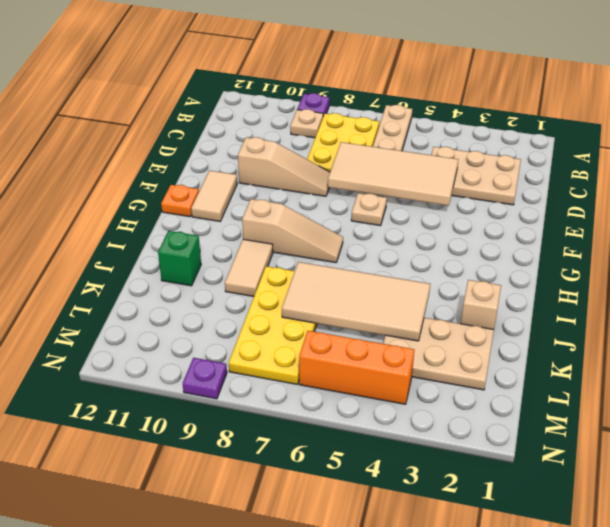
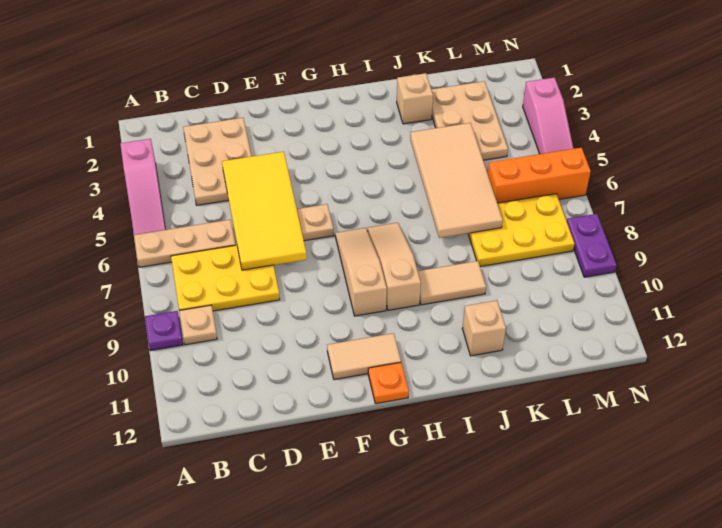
none -> pink slope A3:A5 level 1 top 3
tan tile D4:E7 level 2 -> yellow tile D4:E7 level 2
tan slope E8:E10 level 1 top 10 -> tan slope G7:G9 level 1 top 9
yellow plate J7:M8 level 1 -> yellow plate K7:M8 level 1
green brick J11 level 1 -> tan brick J11 level 1
orange brick M4:M6 level 1 -> orange brick L6:N6 level 1
none -> pink slope N3:N5 level 1 top 3
purple plate N9 level 1 -> purple plate N8:N9 level 1

